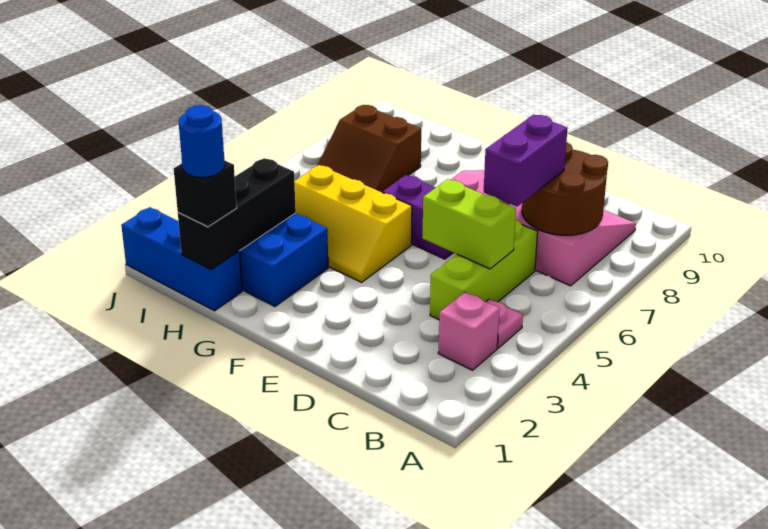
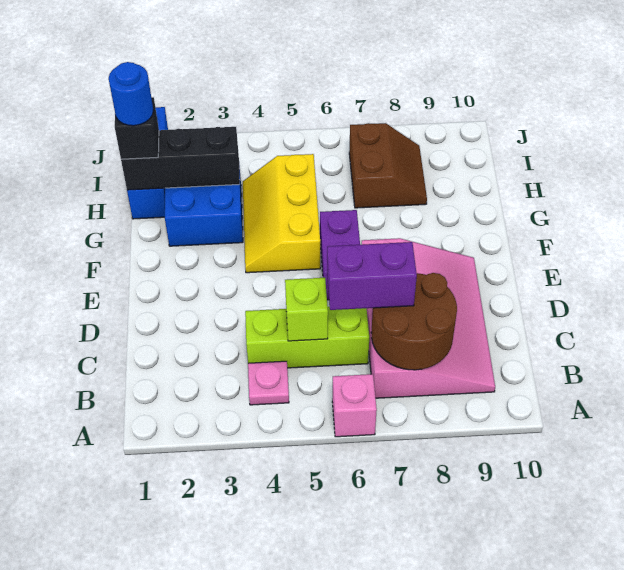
pink brick B3 level 1 -> pink brick A6 level 1
lime brick C5:D5 level 2 -> lime brick C5 level 2
brown slope H7:I8 level 1 top 8 -> brown slope H7:I8 level 1 top 7

